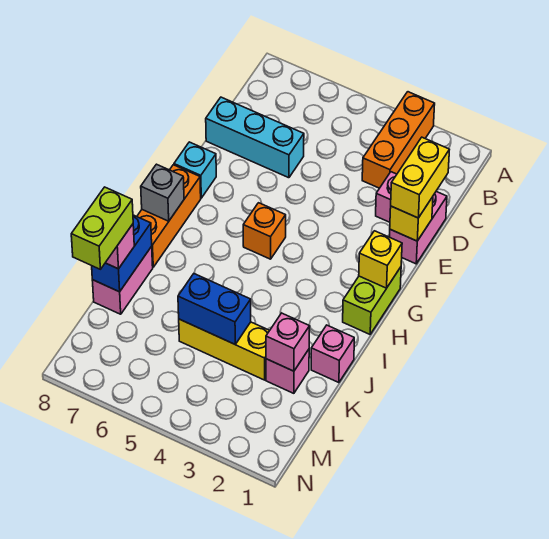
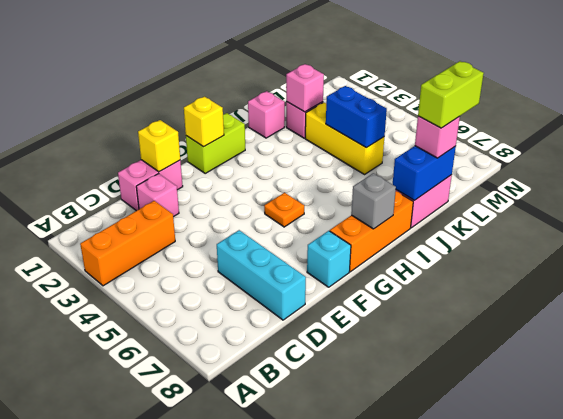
yellow brick D1:E1 level 3 -> none
orange brick G5 level 1 -> orange plate G5 level 1

